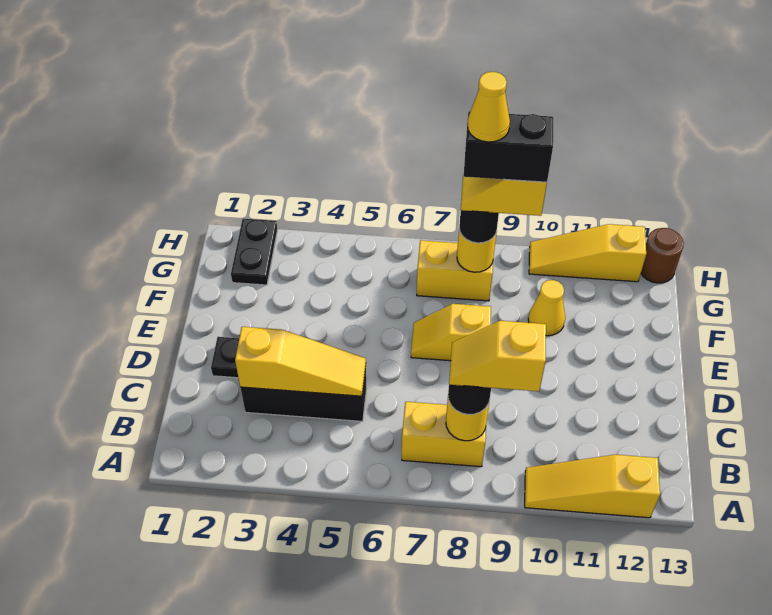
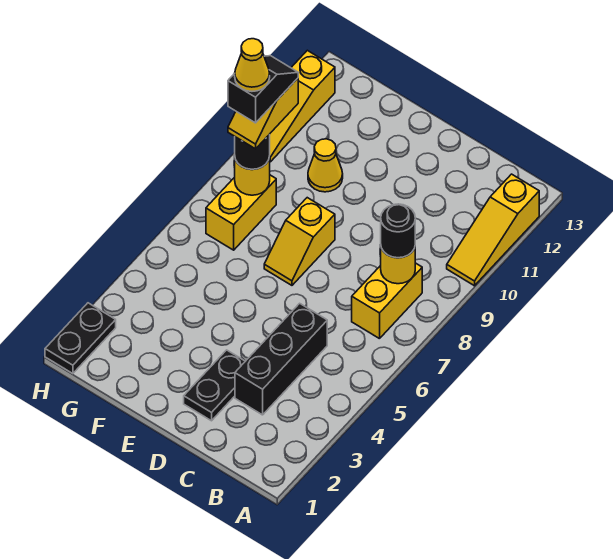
yellow slope B8:B9 level 4 top 9 -> none
yellow slope C3:C5 level 2 top 3 -> none
black plate G2:H2 level 1 -> black plate H1:H2 level 1
black brick G8:G9 level 5 -> black slope G8:G9 level 5 top 8
brown round brick H13 level 1 -> none

